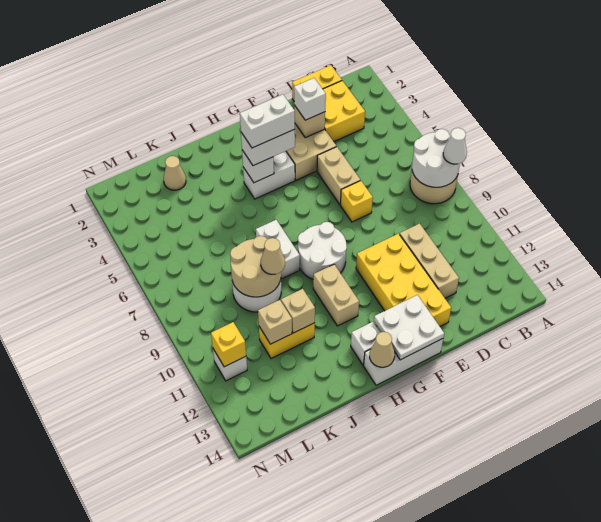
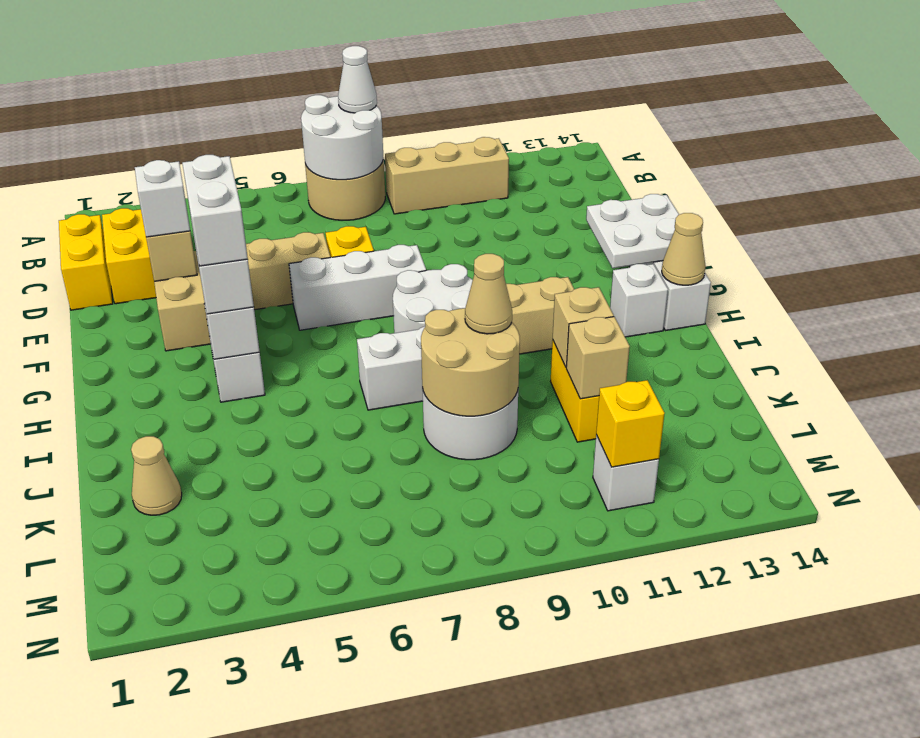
tan brick D10:D12 level 1 -> tan brick B9:B11 level 1
yellow brick E10:F13 level 1 -> none
none -> white brick F6:F8 level 1

